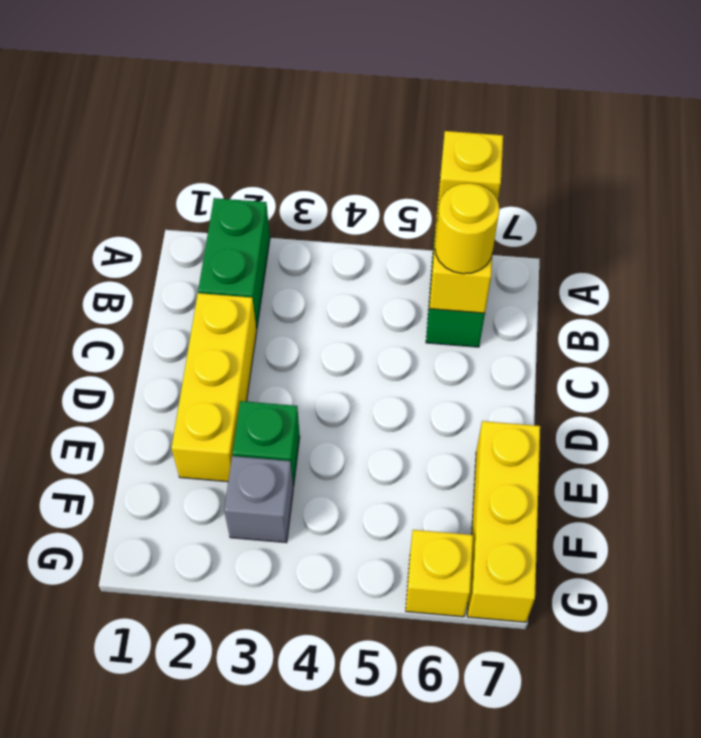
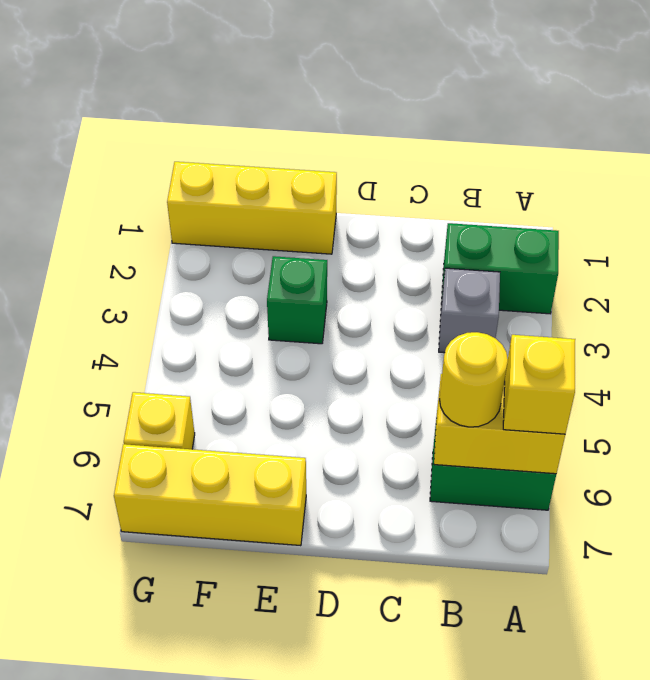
yellow brick C2:E2 level 1 -> yellow brick E1:G1 level 1
grey brick F3 level 1 -> grey brick B3 level 1

